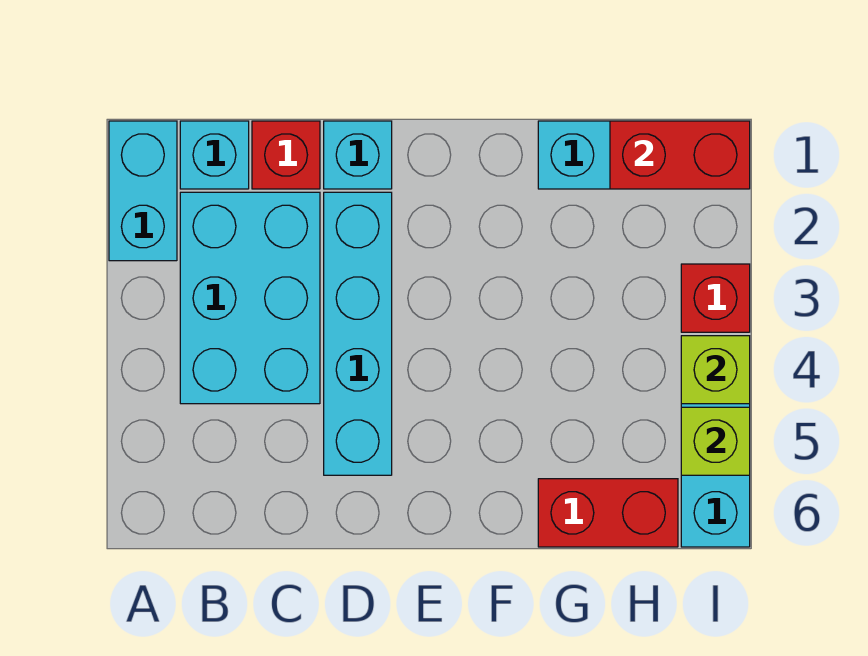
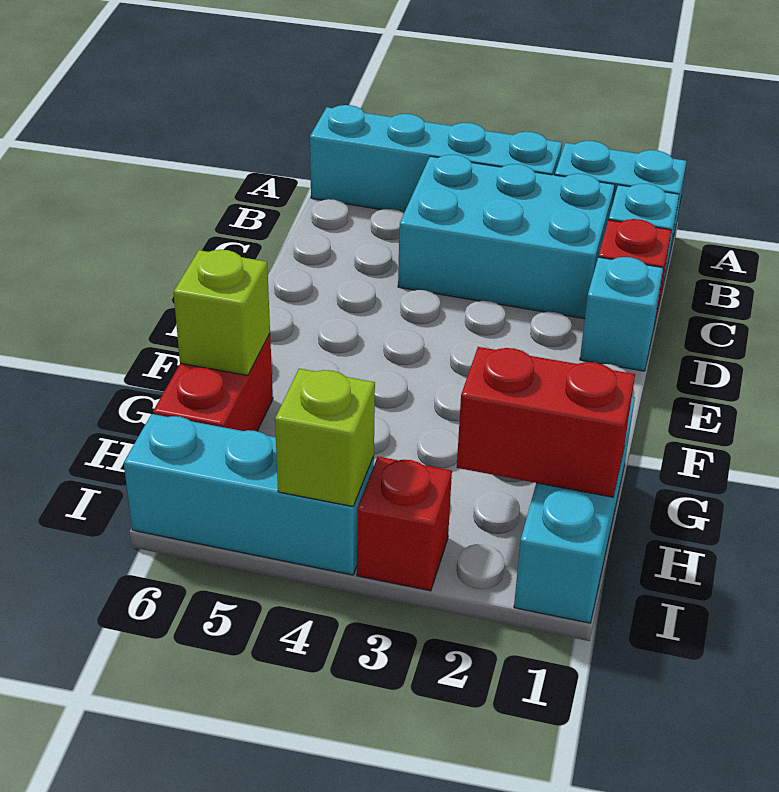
cyan brick D2:D5 level 1 -> cyan brick A3:A6 level 1
red brick H1:I1 level 2 -> red brick H1:H2 level 2
lime brick I5 level 2 -> lime brick G6 level 2

